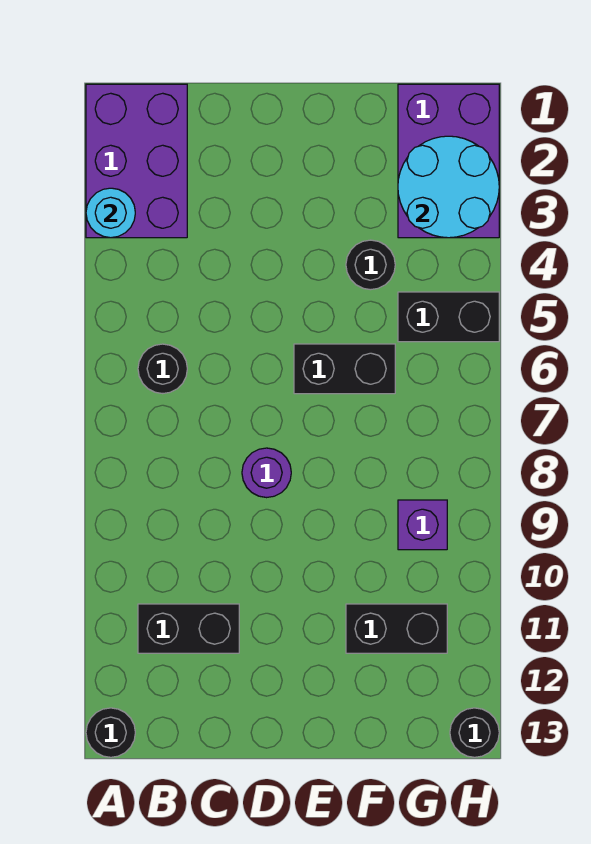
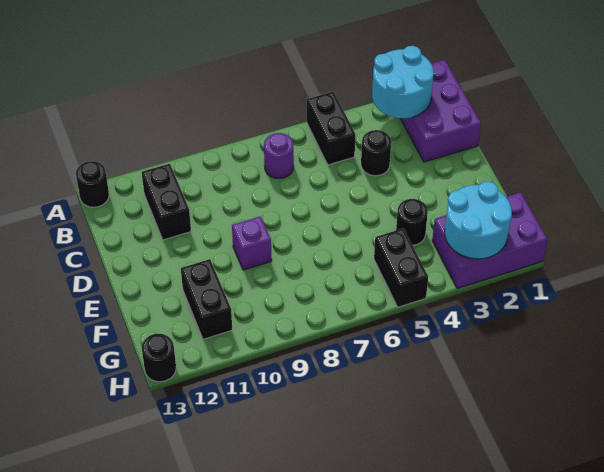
purple brick A1:B3 level 1 -> purple brick A1:C2 level 1
cyan round brick A3 level 2 -> cyan round brick A2:B3 level 2
black round brick B6 level 1 -> black round brick C4 level 1
purple round brick D8 level 1 -> purple round brick B7 level 1
black brick E6:F6 level 1 -> black brick A5:B5 level 1
purple brick G9 level 1 -> purple brick E9 level 1

